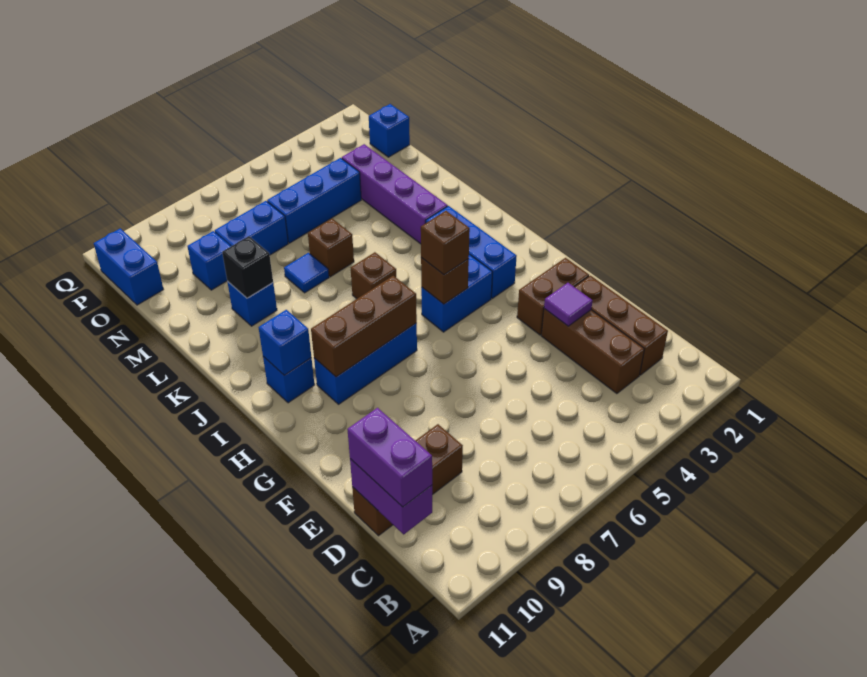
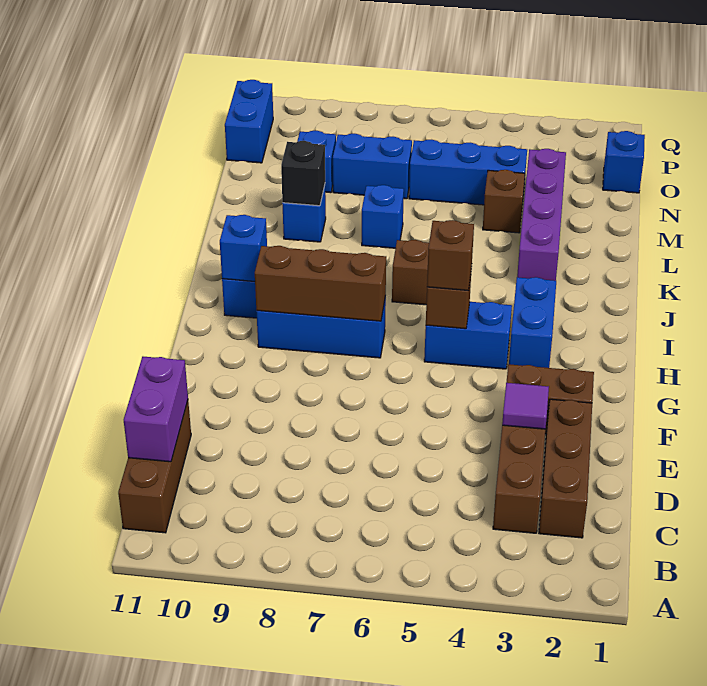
purple brick C11:D11 level 3 -> none
brown brick D9:D11 level 1 -> brown brick B11:D11 level 1
blue brick H3:J3 level 1 -> blue brick H3:I3 level 1
brown brick L6 level 1 -> brown brick M4 level 1
blue tile L7 level 1 -> blue brick L7 level 1

